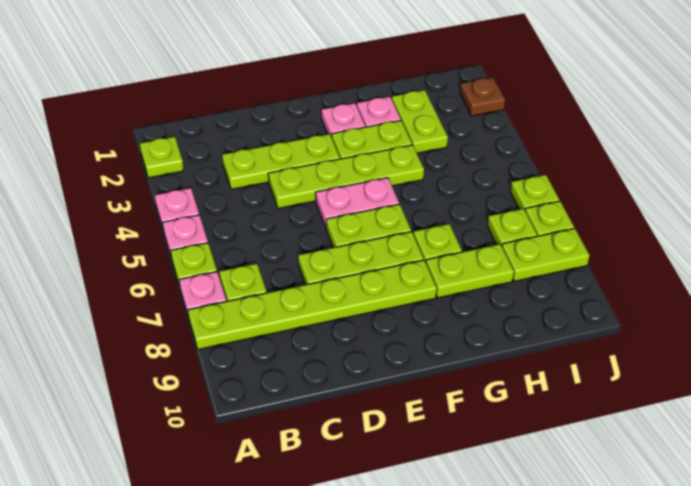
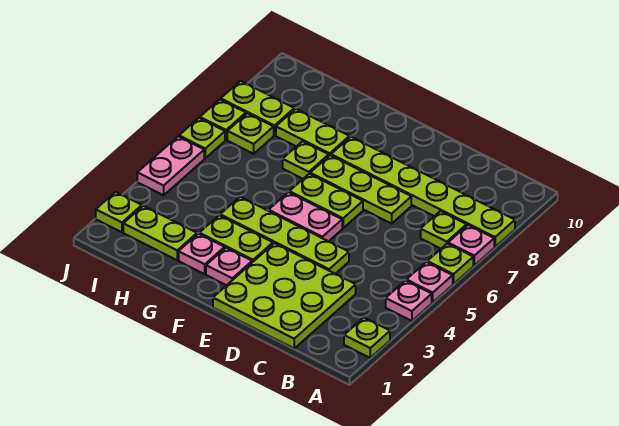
lime plate C3:E3 level 1 -> lime plate C1:E3 level 1
lime plate H2:H3 level 1 -> lime plate H2:I2 level 1
brown plate J2 level 1 -> lime plate J2 level 1
none -> pink plate J4:J5 level 1

